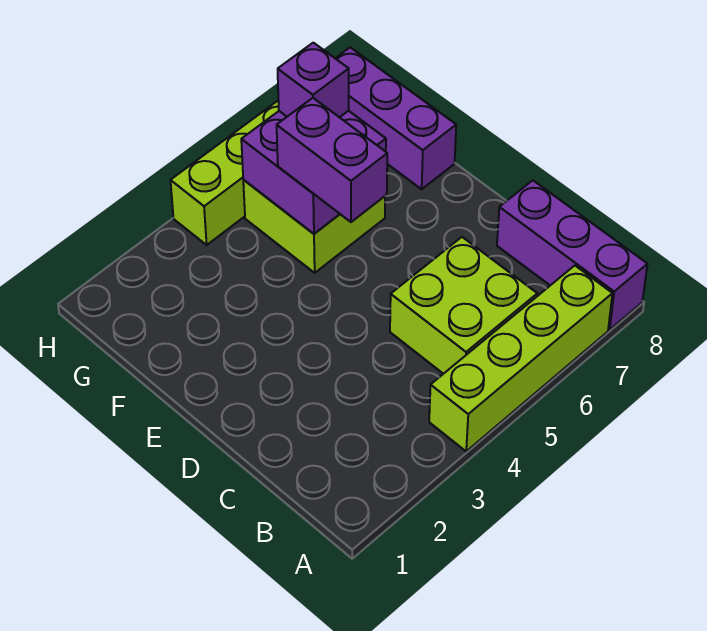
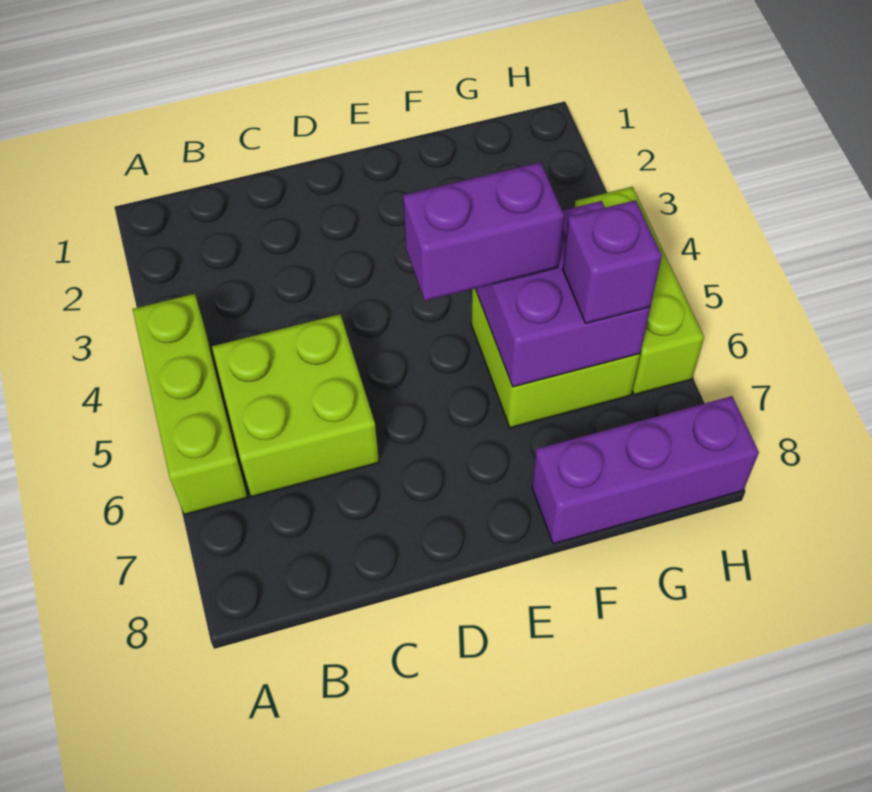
lime brick A4:A7 level 1 -> lime brick A4:A6 level 1
purple brick A8:C8 level 1 -> none

